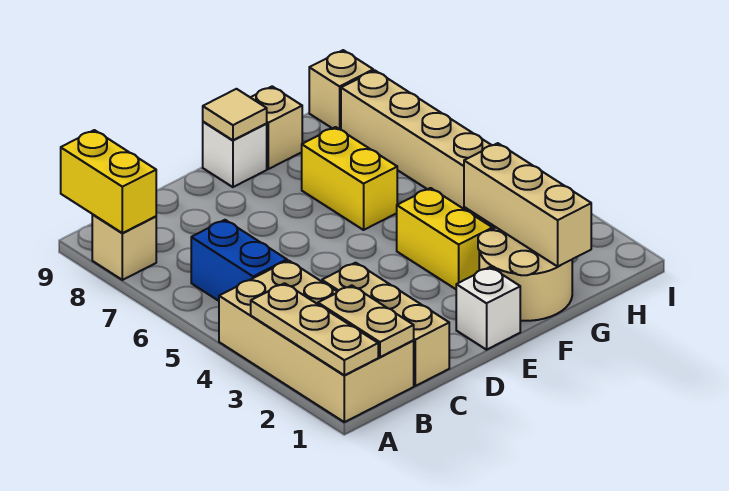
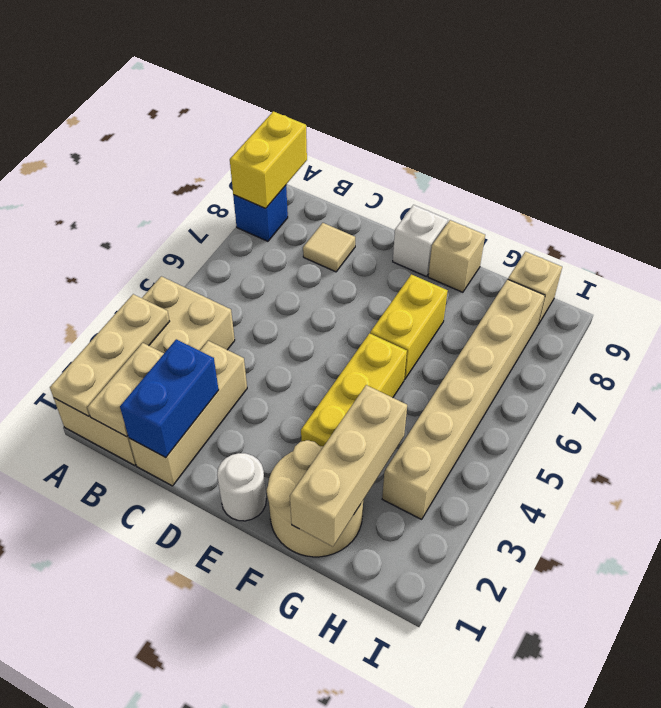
tan brick A8 level 1 -> blue brick A8 level 1
blue brick B5:B6 level 1 -> blue brick C1:C2 level 2
white brick E1 level 1 -> white round brick E1 level 1
tan tile E9 level 2 -> tan tile C8 level 1
yellow brick F3:F4 level 1 -> yellow brick F3:F5 level 1

